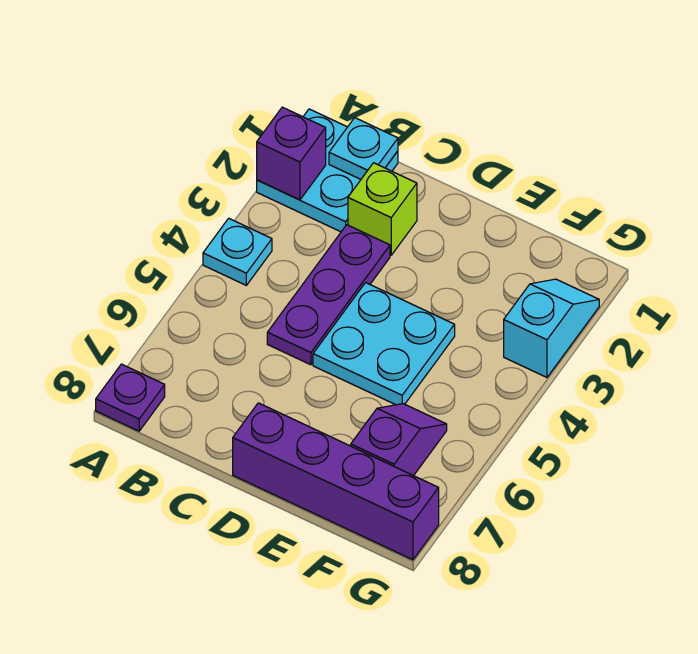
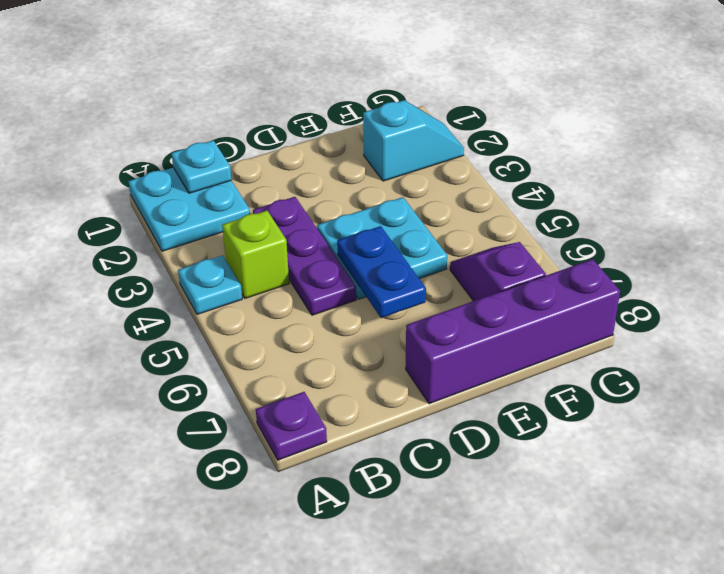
purple brick A2 level 2 -> none
lime brick C2 level 1 -> lime brick B4 level 1
none -> blue plate D5:D6 level 2
cyan slope G2:G3 level 1 top 3 -> cyan slope F2:G2 level 1 top F

